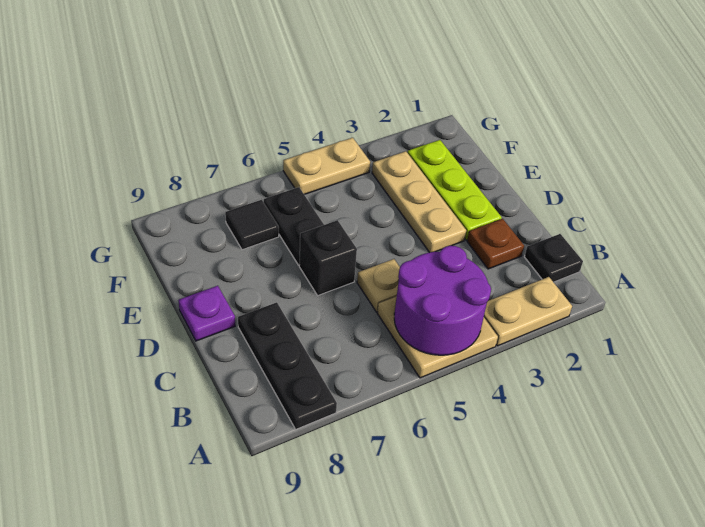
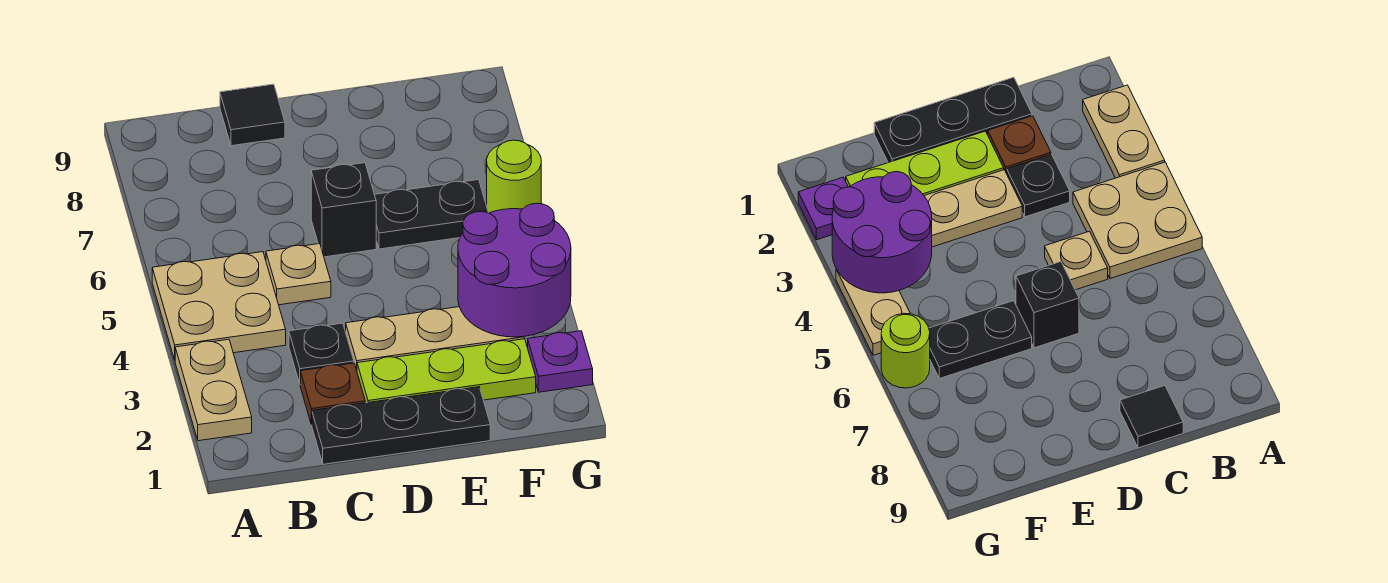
purple round brick A4:B5 level 2 -> purple round brick F3:G4 level 2
black plate A8:C8 level 1 -> black plate C1:E1 level 1
black plate B1 level 1 -> black plate C3 level 1
purple plate D9 level 1 -> purple plate G2 level 1
black tile F7 level 1 -> black tile C9 level 1
none -> lime round brick G6 level 1

